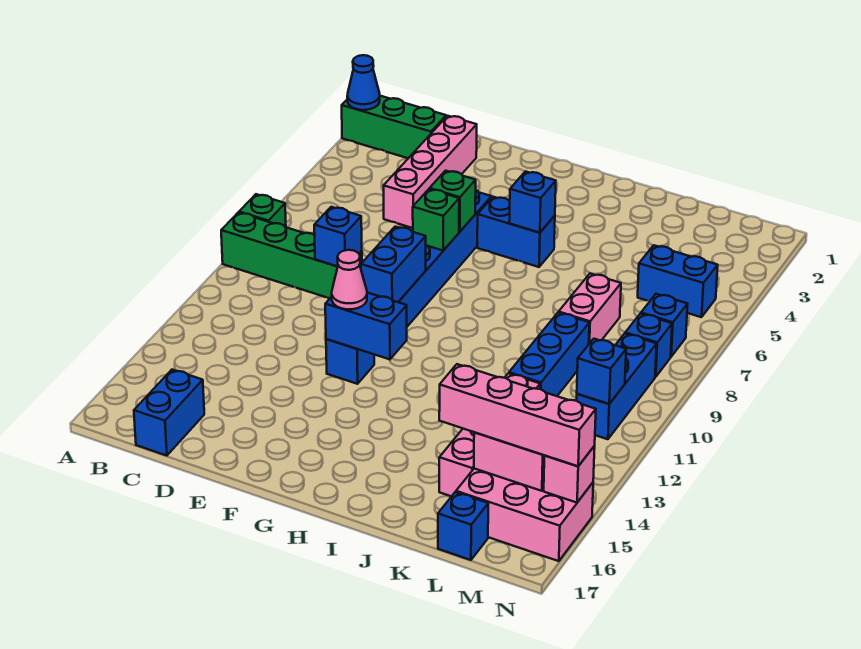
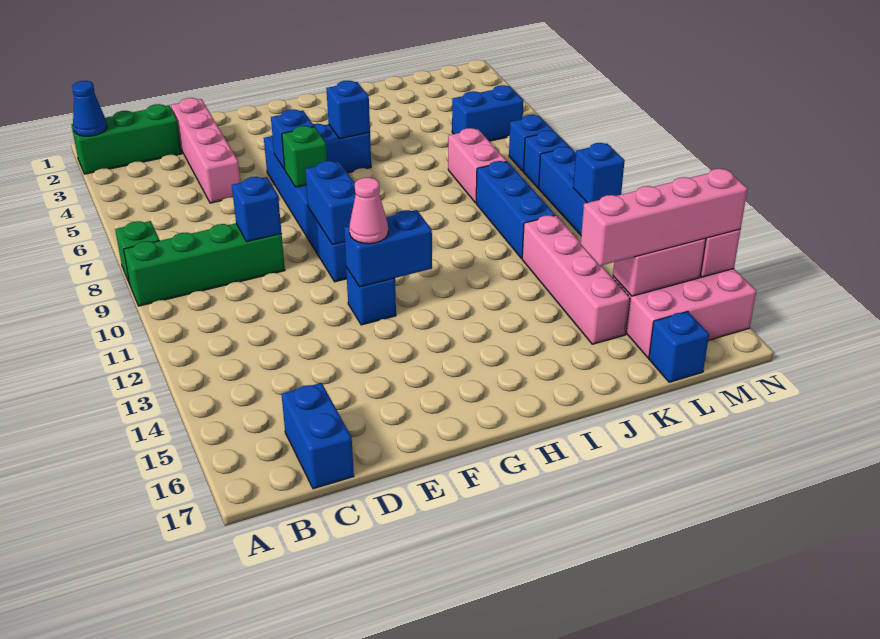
green brick F6 level 2 -> blue brick F6 level 2

